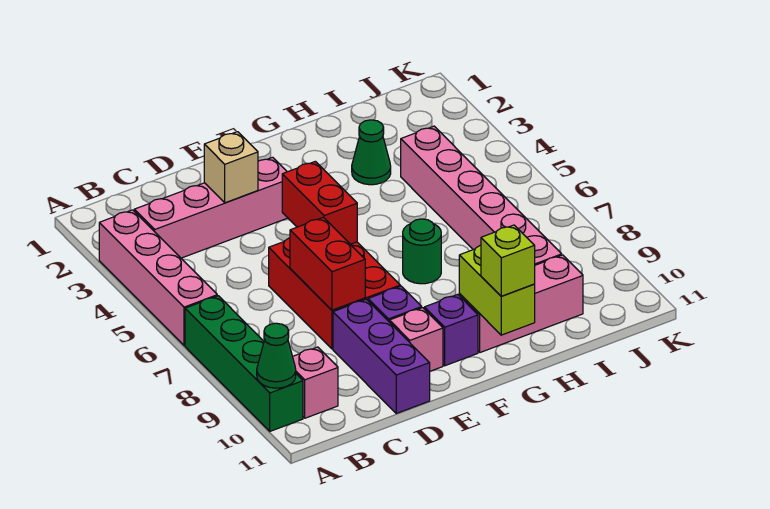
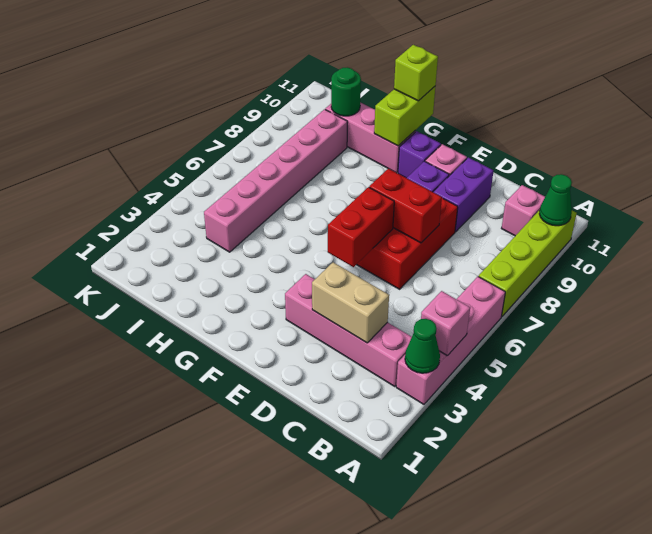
none -> pink brick A4 level 2
green brick A7:A10 level 1 -> lime brick A7:A10 level 1
tan brick D3 level 2 -> tan brick C3:D3 level 2
red brick D7:D8 level 2 -> red brick D7:E7 level 2
purple brick D9:D11 level 1 -> purple brick D9:D10 level 1
green round brick G7 level 1 -> green round brick I10 level 2
green cone H3 level 1 -> green cone A3 level 2

